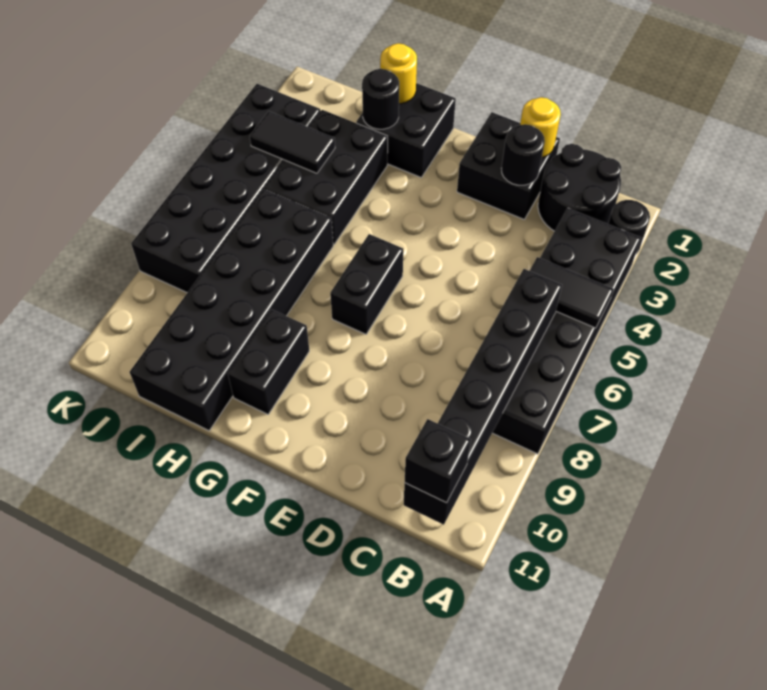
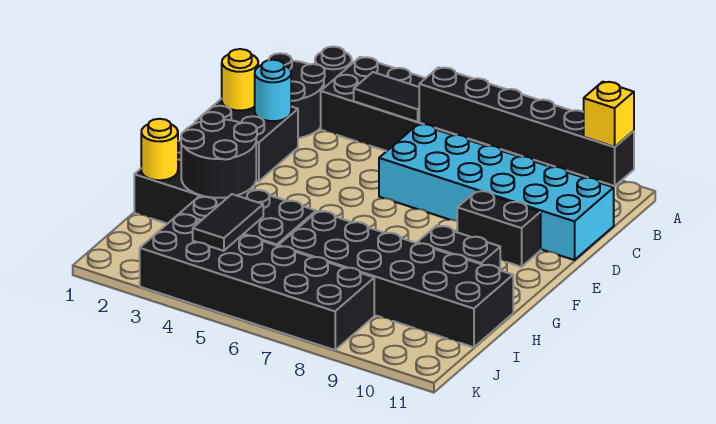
black tile A5:B5 level 2 -> black tile B4:B5 level 2
black brick B11 level 3 -> yellow brick B11 level 3
none -> cyan brick C6:D11 level 1
black round brick D2 level 2 -> cyan round brick D2 level 2
black brick F6:F7 level 1 -> black brick E9:E10 level 1
black round brick H2 level 2 -> black round brick G2:H3 level 2

